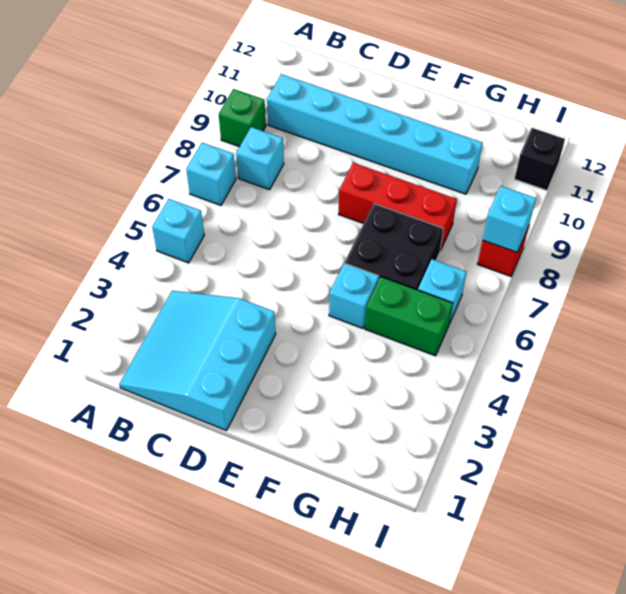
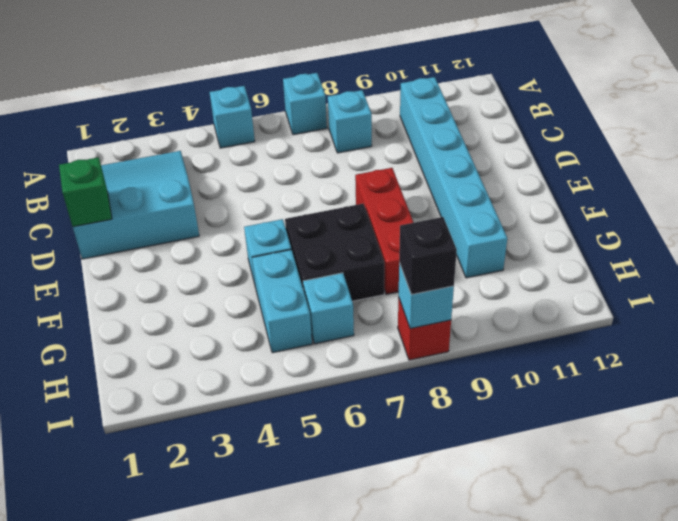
green brick A9 level 1 -> green brick D1 level 2
green brick G5:H5 level 1 -> cyan brick G5:H5 level 1
black brick I11 level 1 -> black brick I8 level 3

